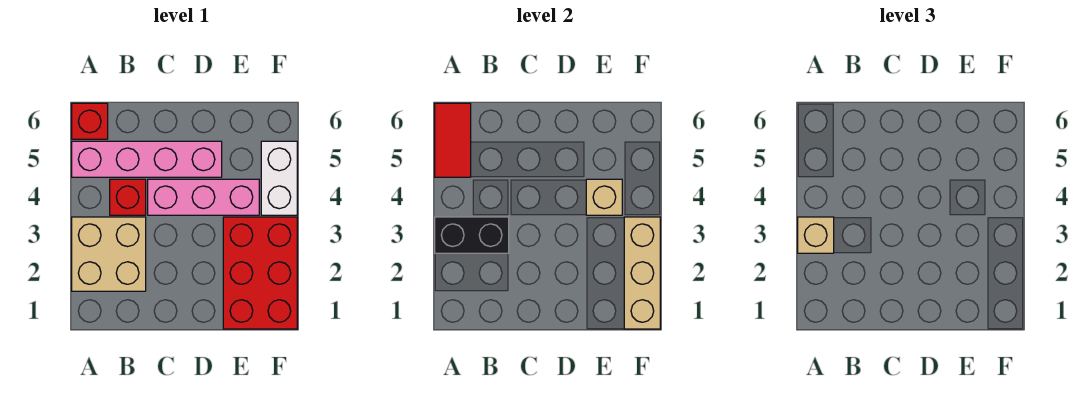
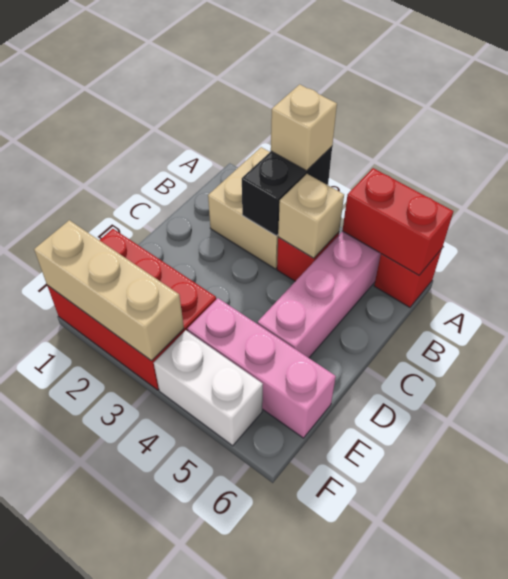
red tile A5:A6 level 2 -> red brick A5:A6 level 2
pink brick C4:E4 level 1 -> pink brick E4:E6 level 1
tan brick E4 level 2 -> tan brick B4 level 2

